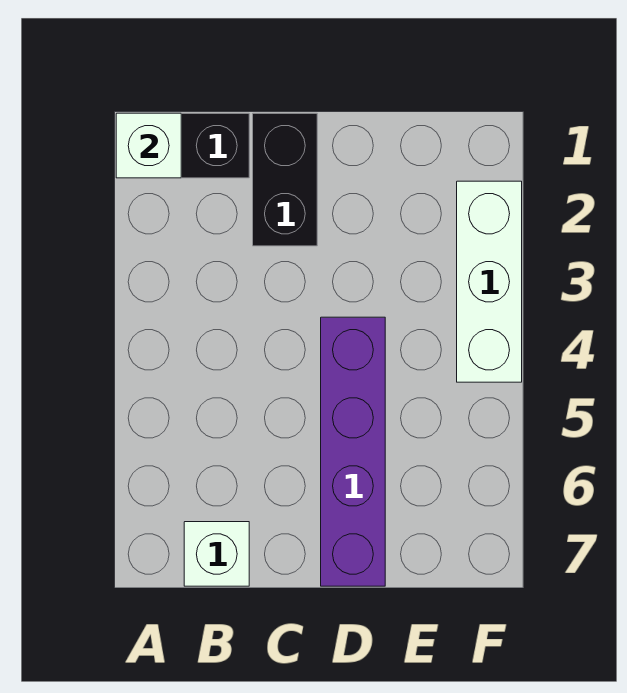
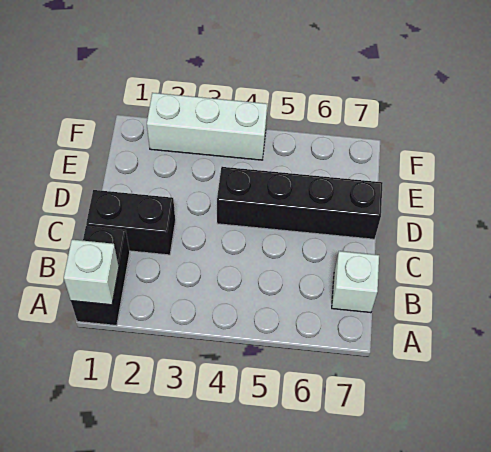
purple brick D4:D7 level 1 -> black brick D4:D7 level 1

